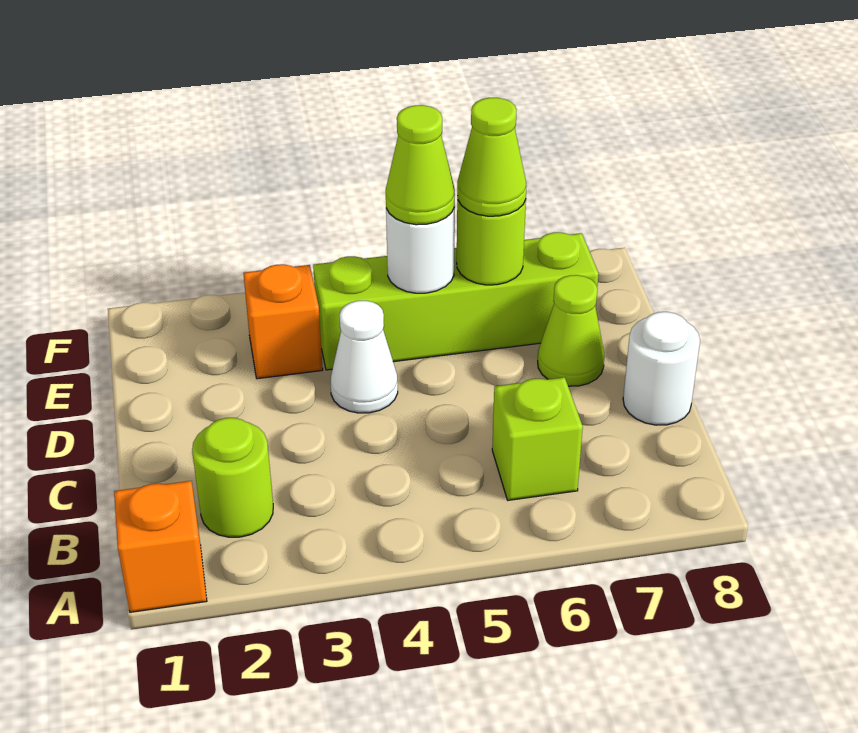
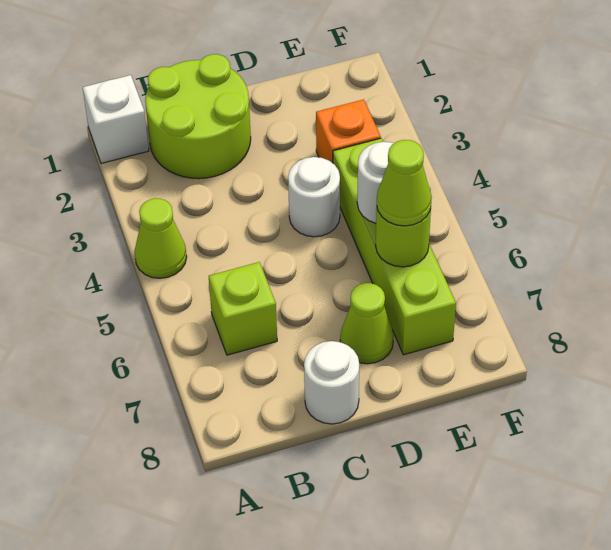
orange brick A1 level 1 -> white brick A1 level 1
lime round brick B2 level 1 -> lime round brick B1:C2 level 1
white cone D4 level 1 -> white round brick D4 level 1
lime cone E5 level 3 -> lime cone A4 level 1

